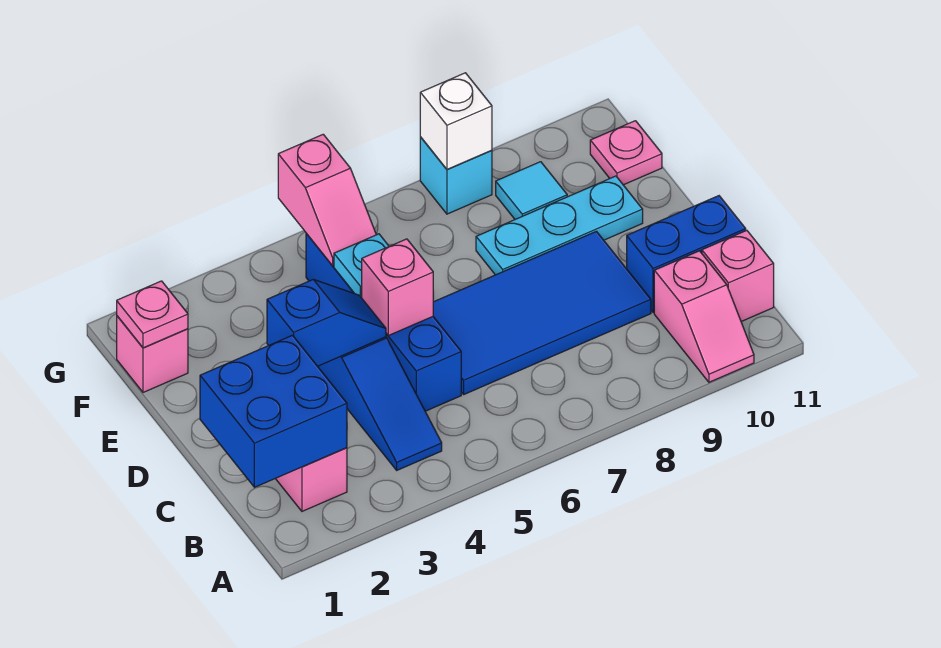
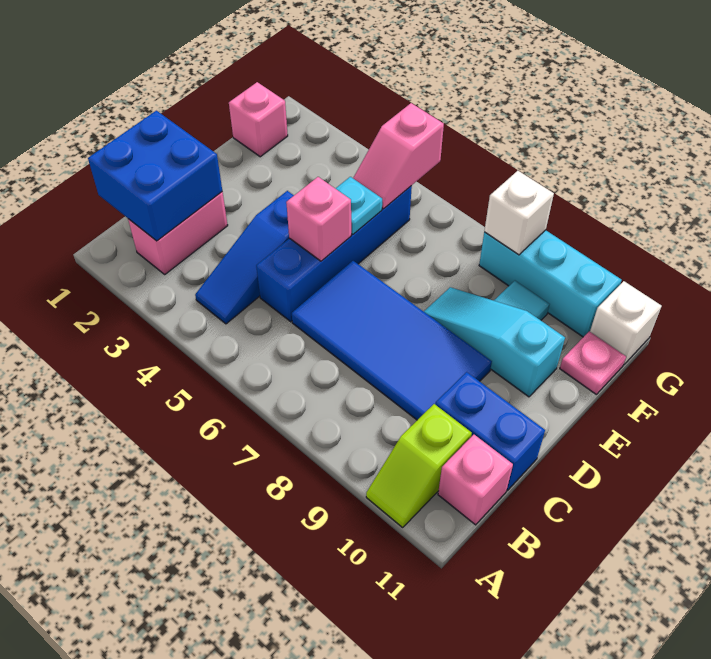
pink slope A10:B10 level 1 top B -> lime slope A10:B10 level 1 top B
blue slope D3:D4 level 2 top 3 -> none
cyan plate E8:E10 level 1 -> cyan slope E8:E10 level 1 top 10
pink plate F1 level 2 -> none
cyan brick G8 level 1 -> cyan brick G8:G10 level 1
none -> white brick G11 level 1

